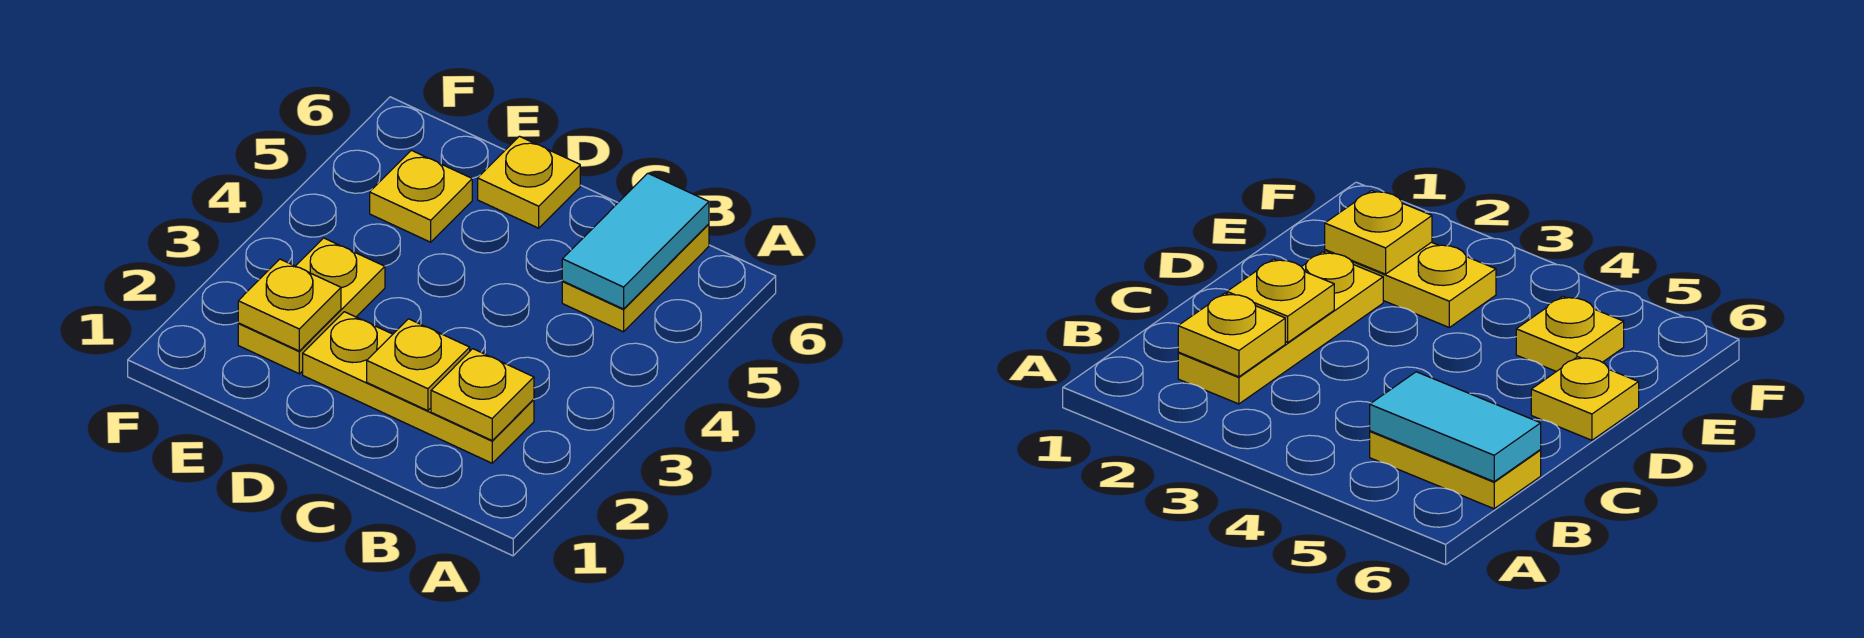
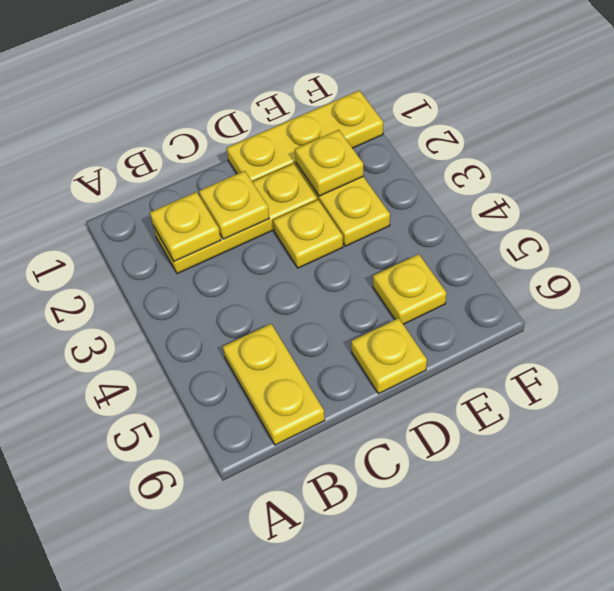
cyan tile B5:B6 level 2 -> none
none -> yellow plate D1:F1 level 1
none -> yellow plate D3 level 1

